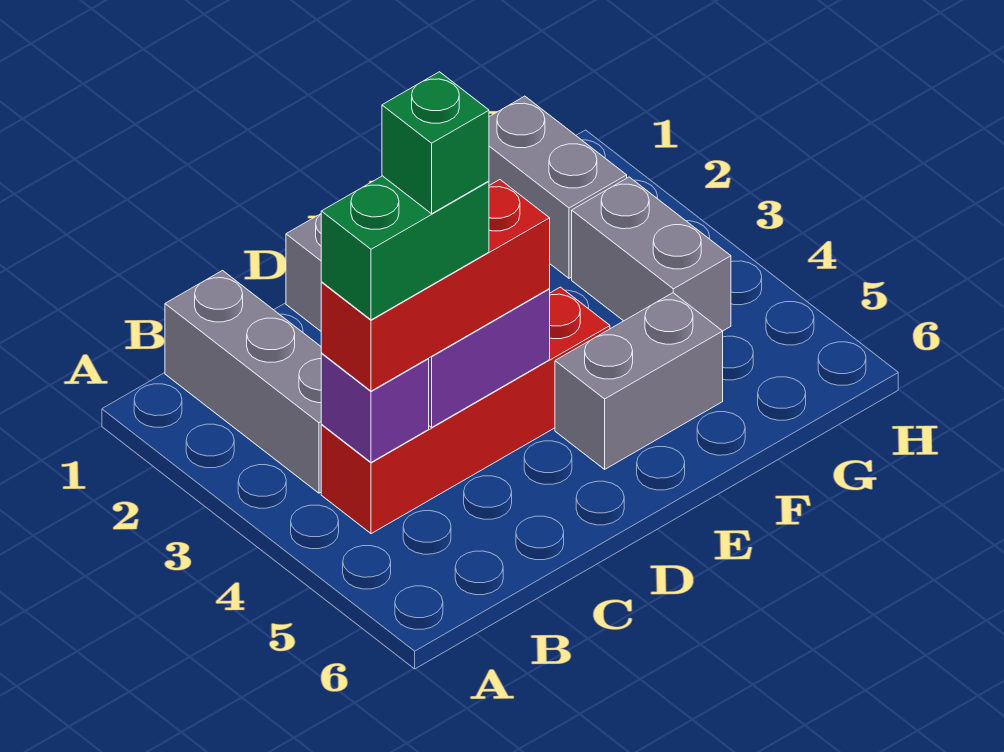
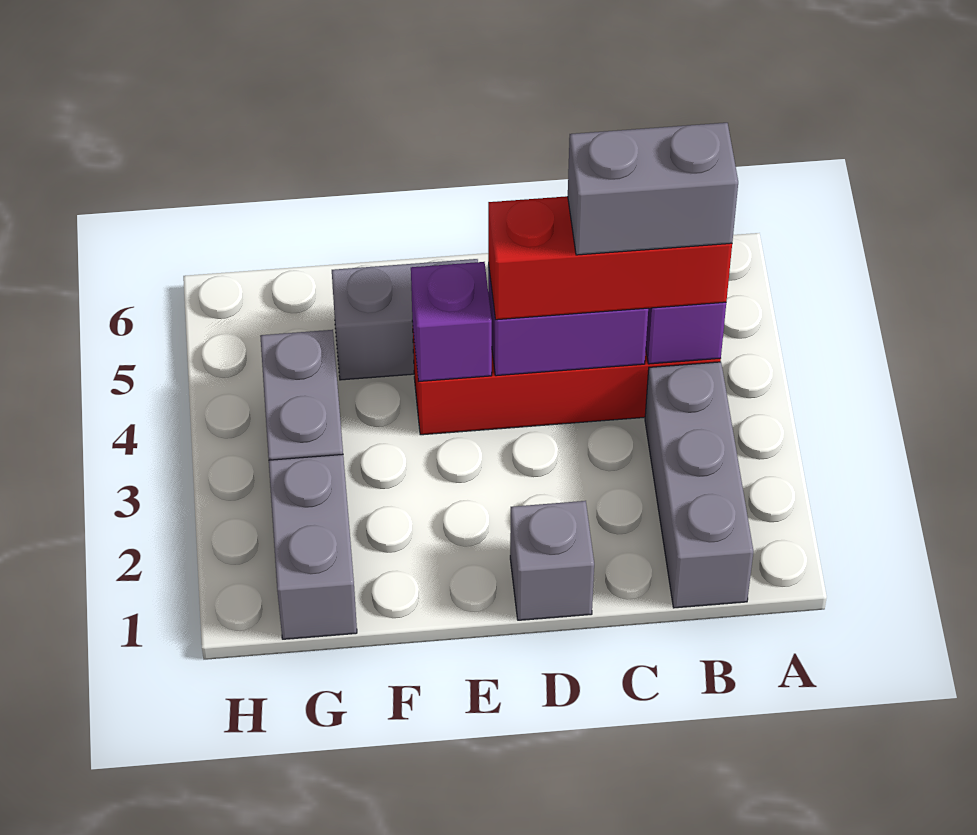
green brick B4:C4 level 4 -> grey brick B4:C4 level 4
green brick C4 level 5 -> none
none -> purple brick E4 level 2

